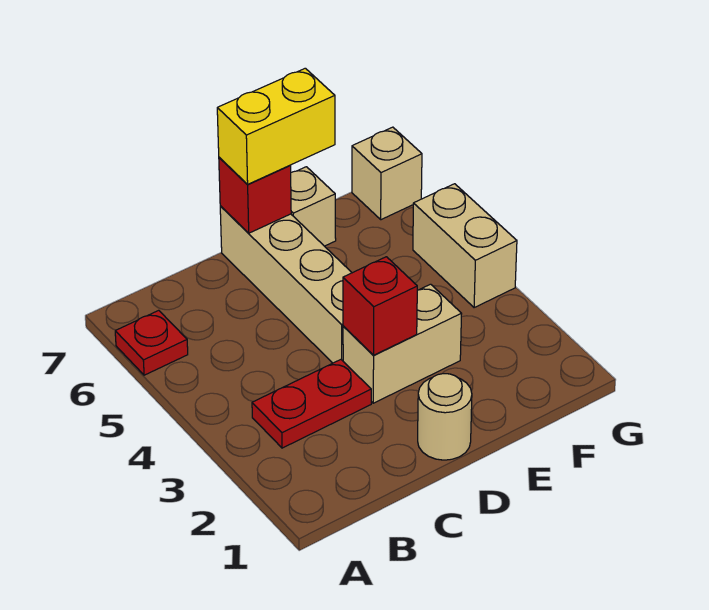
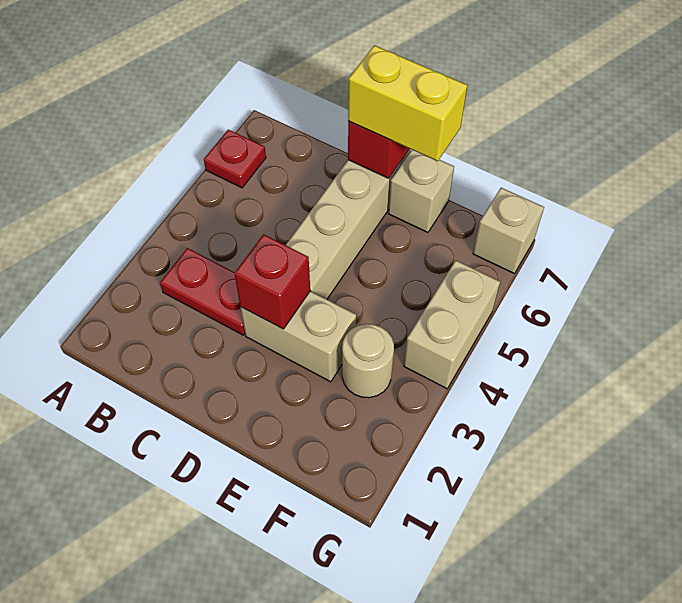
tan round brick D1 level 1 -> tan round brick F3 level 1

